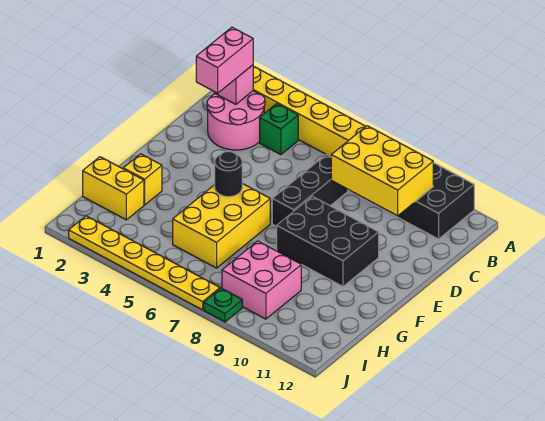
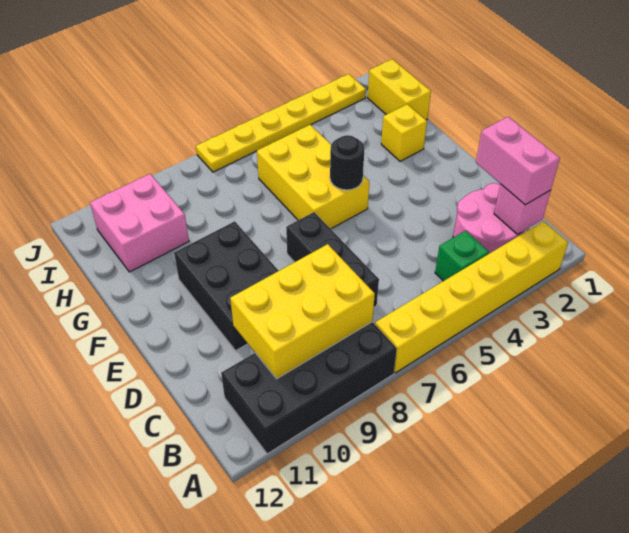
black brick E8:F10 level 1 -> black brick D9:F10 level 1
yellow brick H1:H2 level 1 -> yellow brick H1:I1 level 1
pink brick H8:I9 level 1 -> pink brick H10:I11 level 1
green plate J8 level 1 -> none

